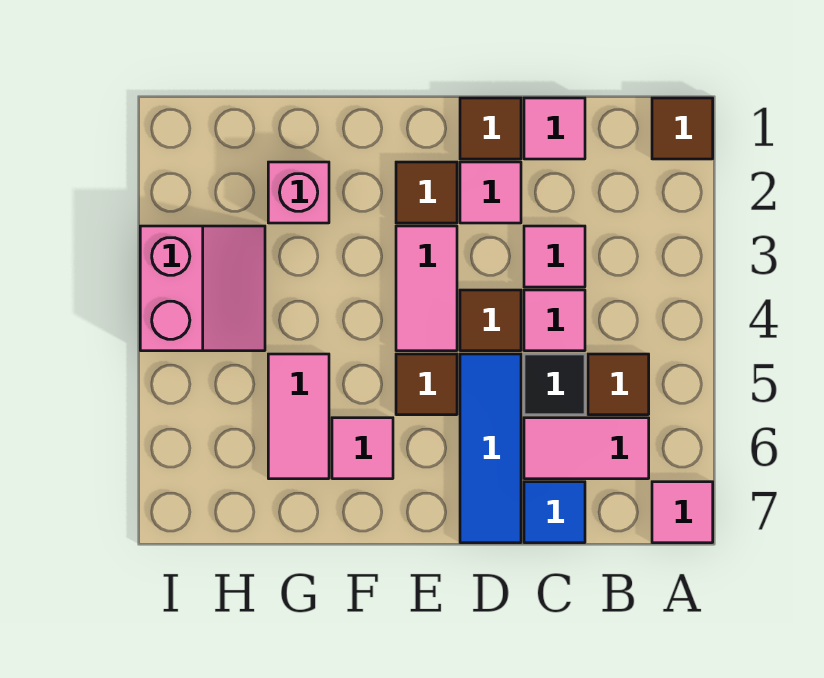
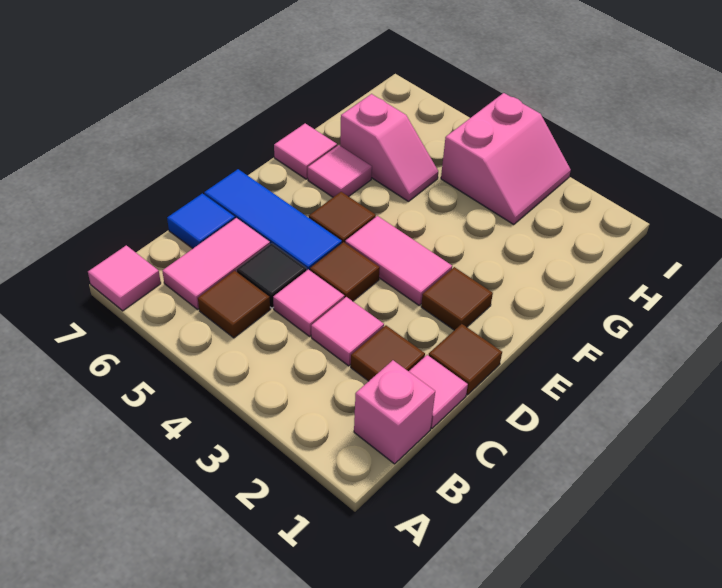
brown tile A1 level 1 -> brown tile C2 level 1
pink tile D2 level 1 -> pink tile F7 level 1
pink brick G2 level 1 -> pink brick B1 level 1
pink tile G5:G6 level 1 -> pink slope G5:G6 level 1 top 6
pink slope H3:I4 level 1 top I -> pink slope H3:I4 level 1 top 4

